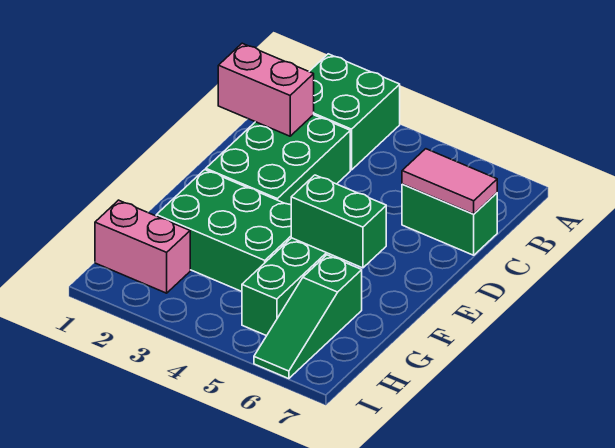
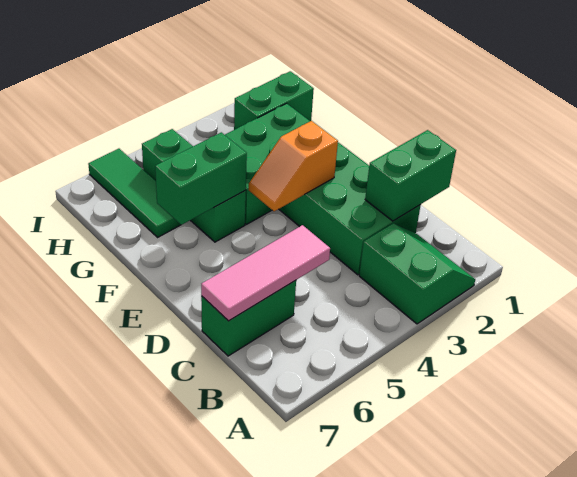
green brick A2:B3 level 1 -> green slope A2:B3 level 1 top 3
pink brick C1:C2 level 2 -> green brick C1:C2 level 2
pink tile C6:C7 level 2 -> pink tile C5:C7 level 2
none -> orange slope E3:E4 level 2 top 3
green slope G6:I6 level 1 top G -> green tile G6:I6 level 1
pink brick H1:H2 level 1 -> green brick H1:H2 level 1

